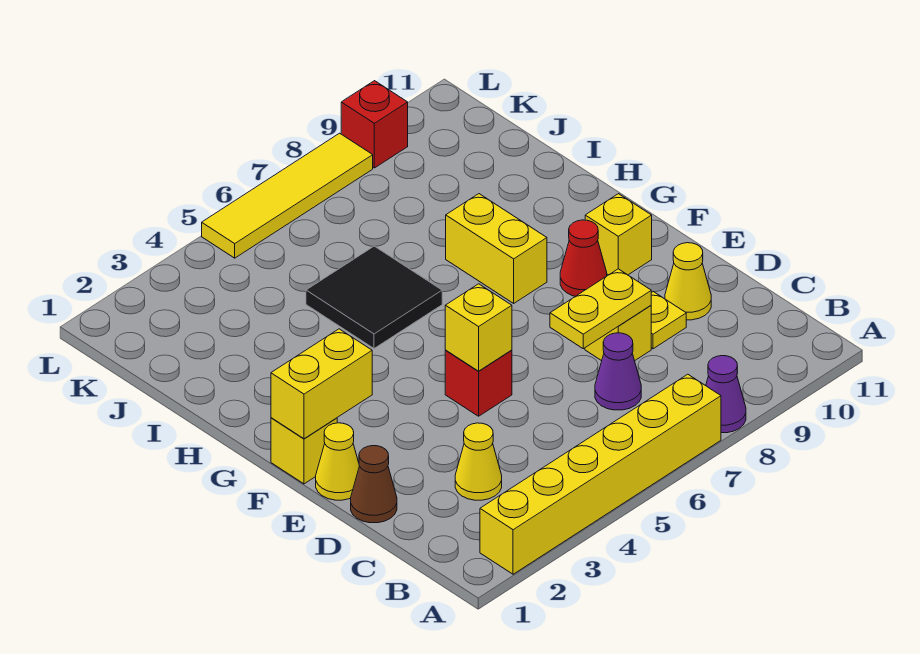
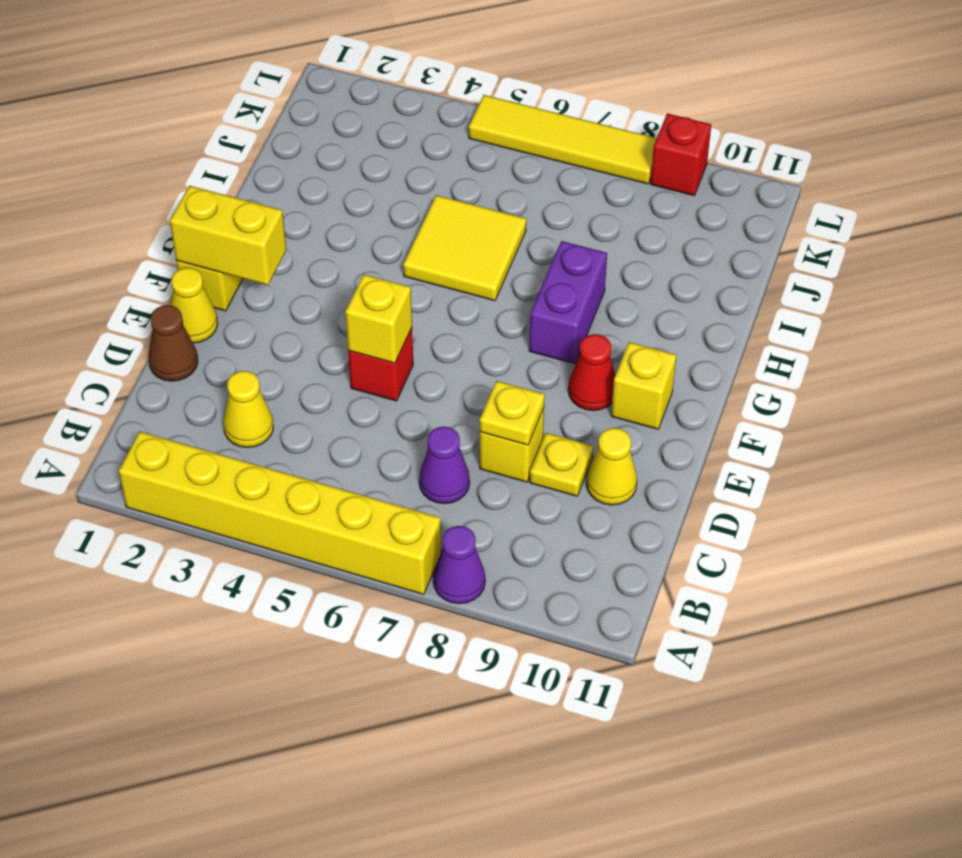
yellow plate D7:D8 level 2 -> yellow plate D8 level 2
yellow brick G8:H8 level 1 -> purple brick G8:H8 level 1
black tile H5:I6 level 1 -> yellow tile H5:I6 level 1

